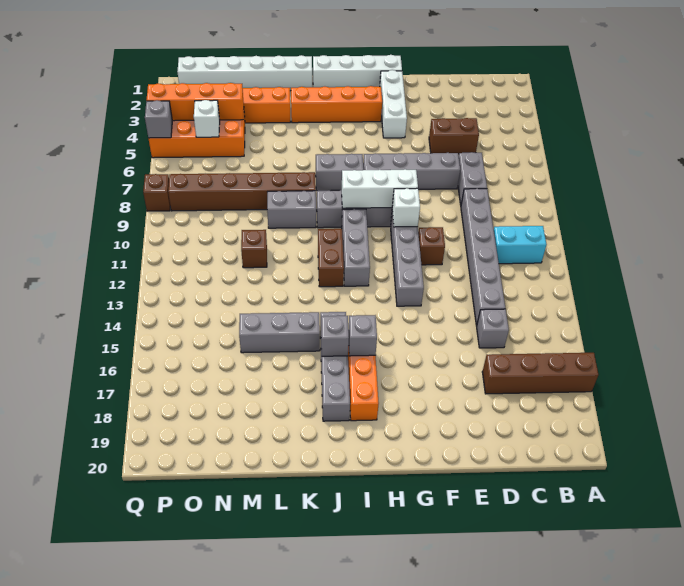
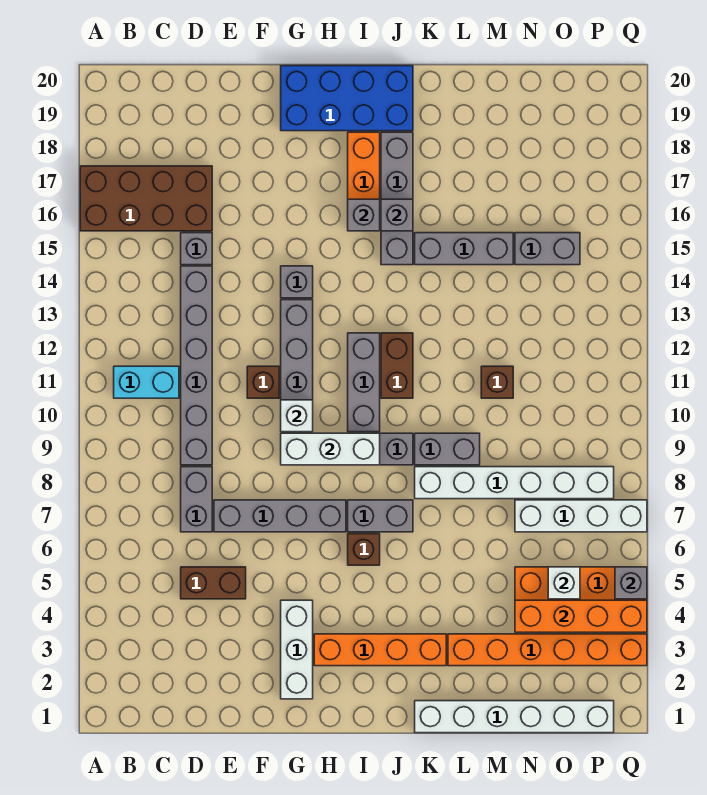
brown brick A17:D17 level 1 -> brown brick A16:D17 level 1
white brick G1:J1 level 1 -> white brick N7:Q7 level 1
none -> grey brick G14 level 1
none -> blue brick G19:J20 level 1
brown brick K8:P8 level 1 -> white brick K8:P8 level 1
none -> grey brick N15:O15 level 1
brown brick Q8 level 1 -> brown brick I6 level 1

